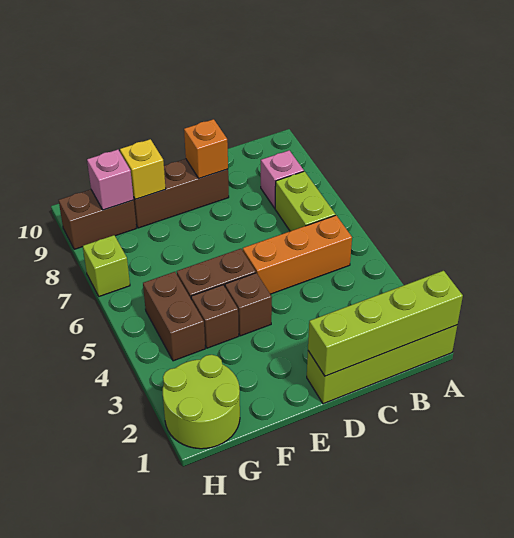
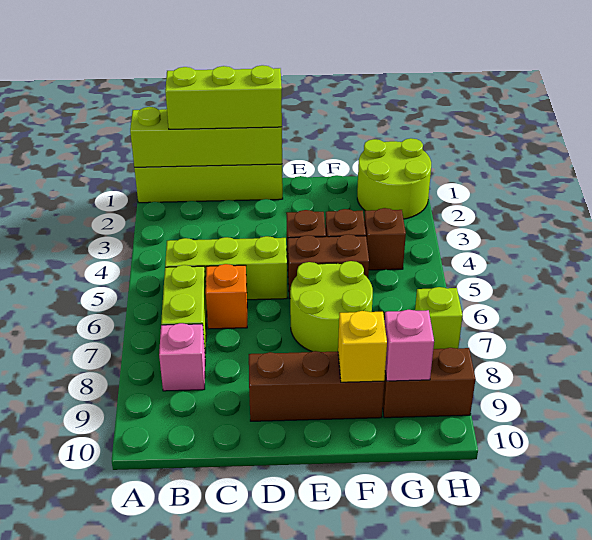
none -> lime brick B1:D1 level 3
orange brick B5:D5 level 1 -> lime brick B5:D5 level 1
orange brick D9 level 2 -> orange brick C6 level 1
none -> lime round brick E6:F7 level 1
brown brick G4:G5 level 1 -> brown brick G4 level 1

